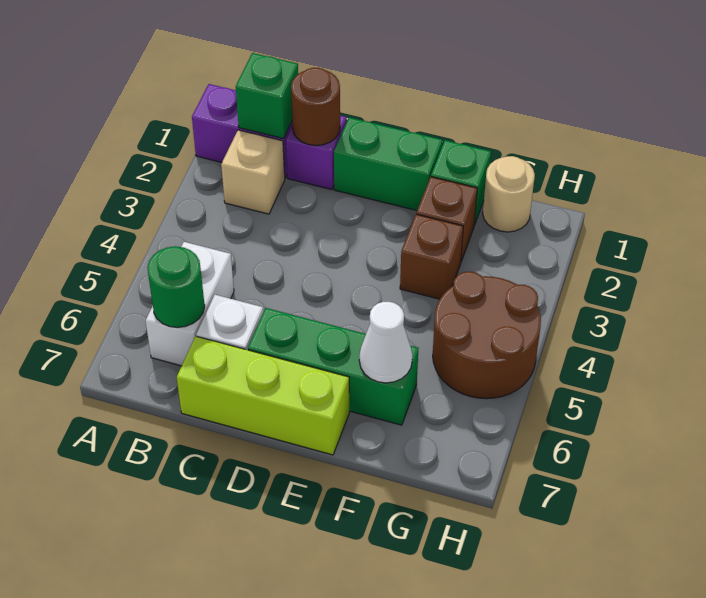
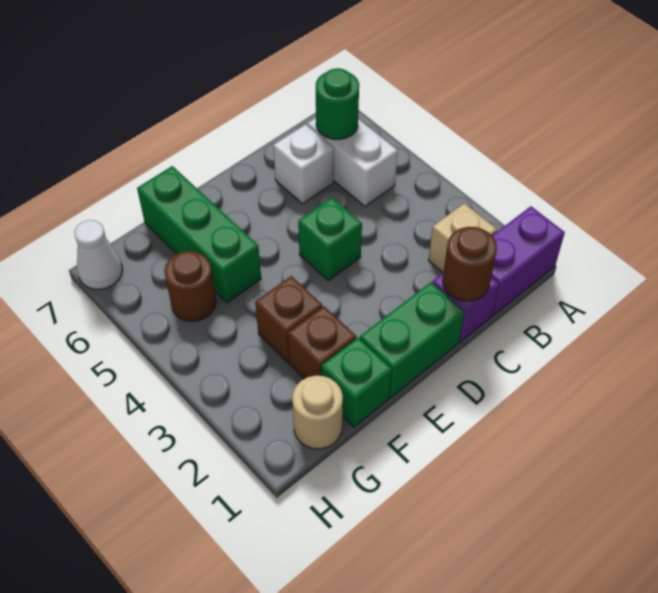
green brick B1 level 2 -> green brick D4 level 1
lime brick C7:E7 level 1 -> none
green brick D6:F6 level 1 -> green brick F5:F7 level 1
white cone F6 level 2 -> white cone H7 level 1
brown round brick G4:H5 level 1 -> brown round brick G5 level 1

